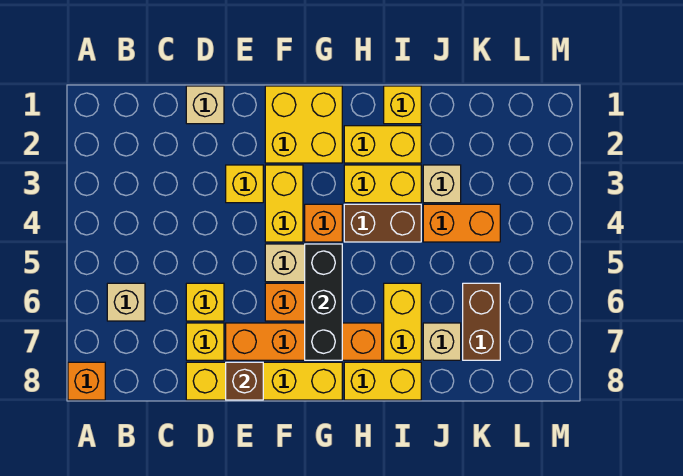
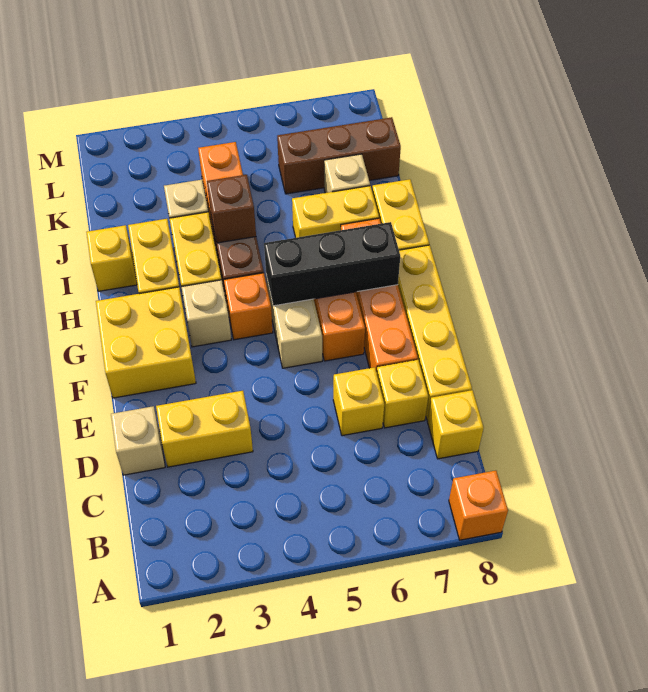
tan brick B6 level 1 -> tan brick G3 level 1
yellow brick E3 level 1 -> yellow brick C8 level 1
brown brick E8 level 2 -> brown brick I4 level 2
yellow brick F3:F4 level 1 -> yellow brick D2:D3 level 1
brown brick K6:K7 level 1 -> brown brick K6:K8 level 1

